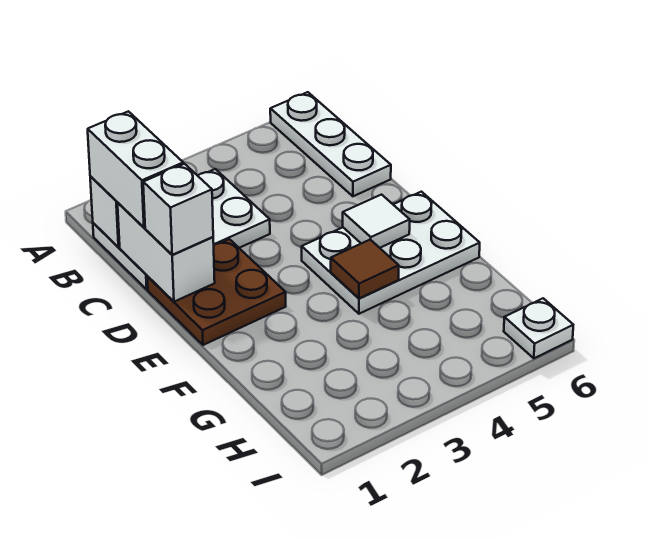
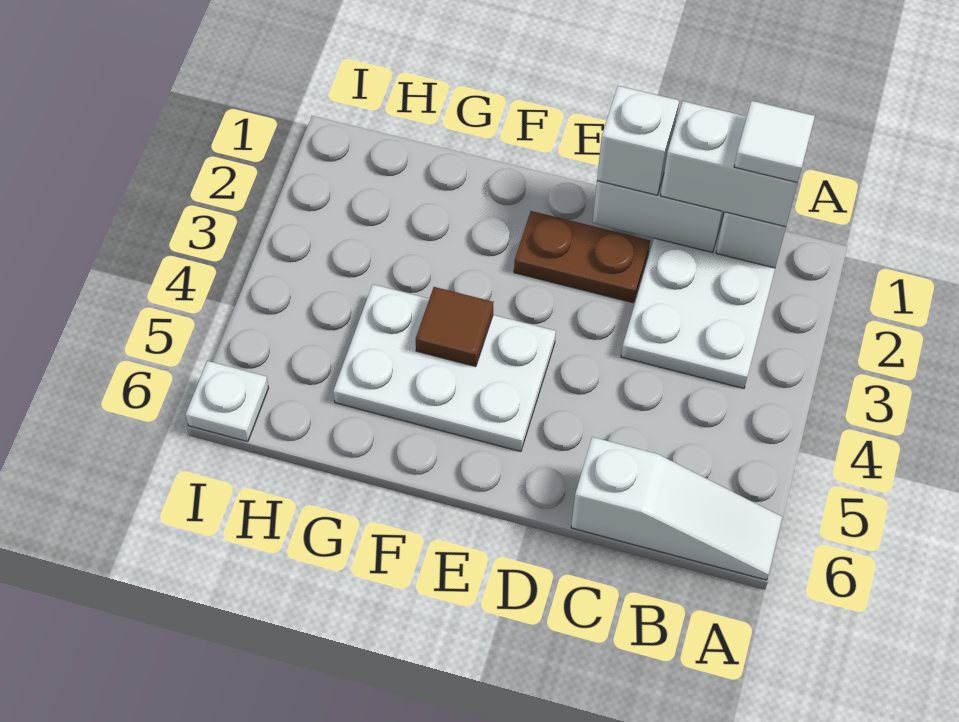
white plate A6:C6 level 1 -> white slope A6:C6 level 1 top C
brown plate D1:E2 level 1 -> brown plate D2:E2 level 1
white plate E4:F6 level 1 -> white plate E4:G5 level 1
white tile E5 level 2 -> white tile B1 level 4

